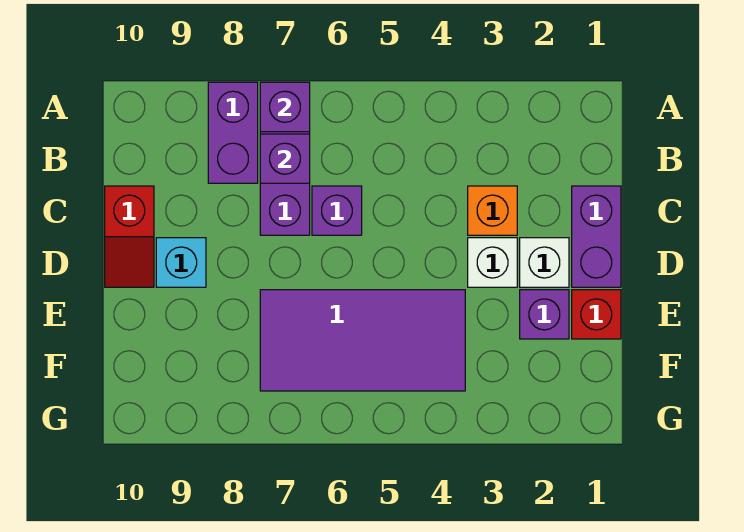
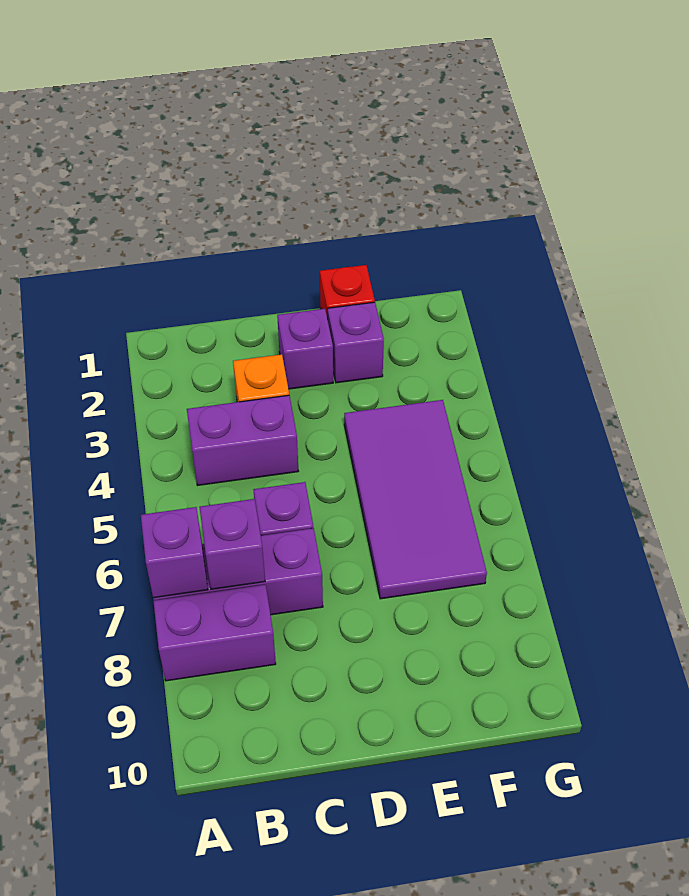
purple brick C1:D1 level 1 -> purple brick B4:C4 level 1
red slope C10:D10 level 1 top C -> none
white brick D2 level 1 -> purple brick D2 level 1
white brick D3 level 1 -> none
cyan brick D9 level 1 -> none

